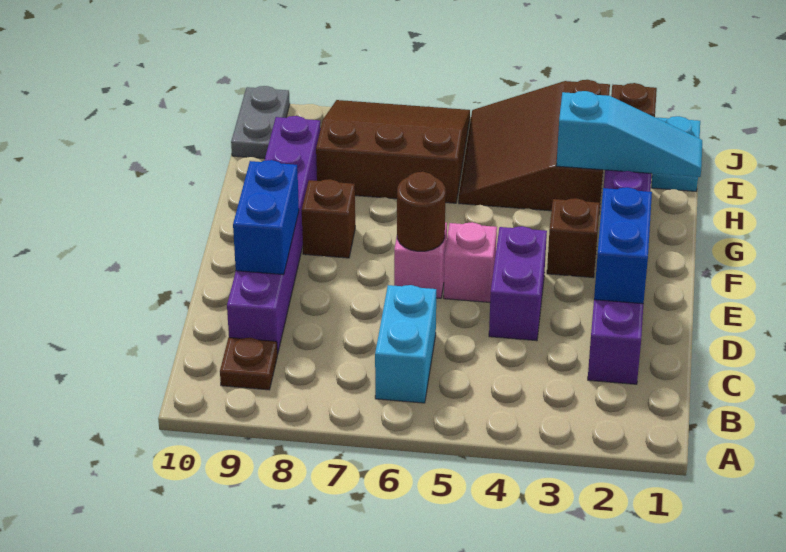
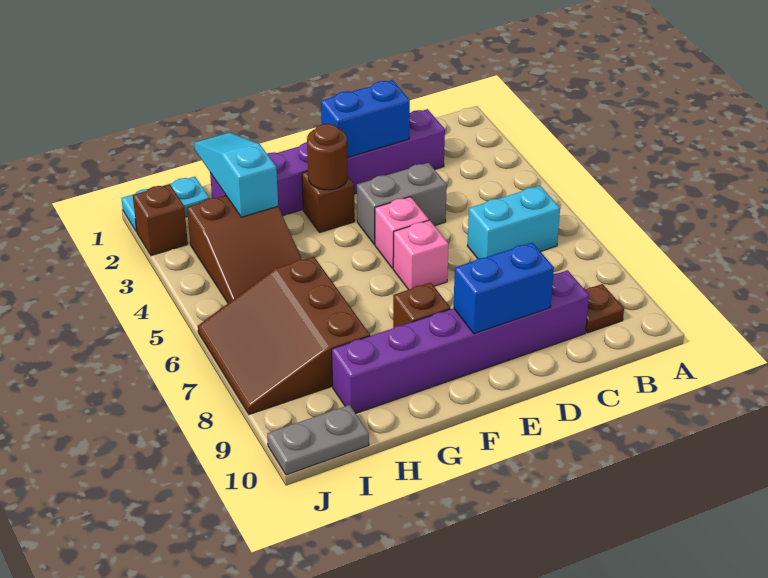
purple brick D4:E4 level 1 -> grey brick D4:E4 level 1
brown round brick E6 level 2 -> brown round brick F3 level 2
brown slope H3:J5 level 1 top 3 -> brown slope H3:I5 level 1 top 3

